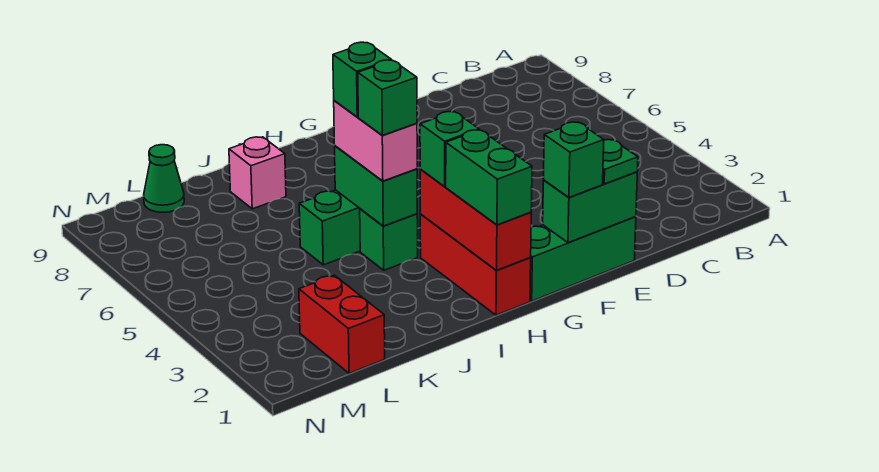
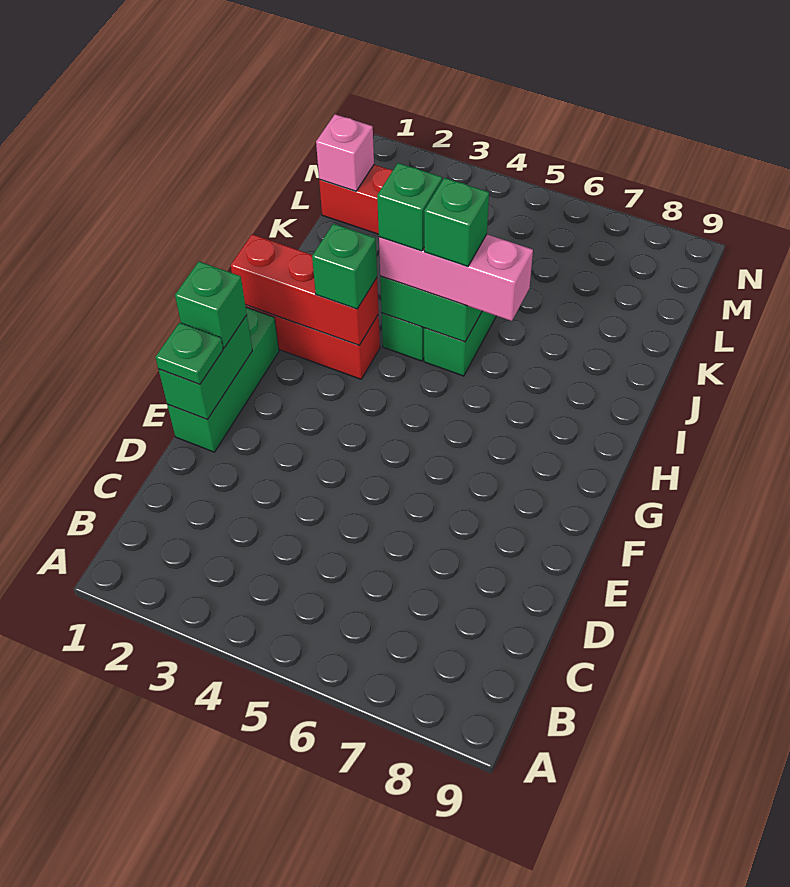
green brick H1:H2 level 3 -> none
pink brick I4:I5 level 3 -> pink brick I4:I6 level 3
pink brick J8 level 1 -> pink brick L1 level 2
green cone L9 level 1 -> none

